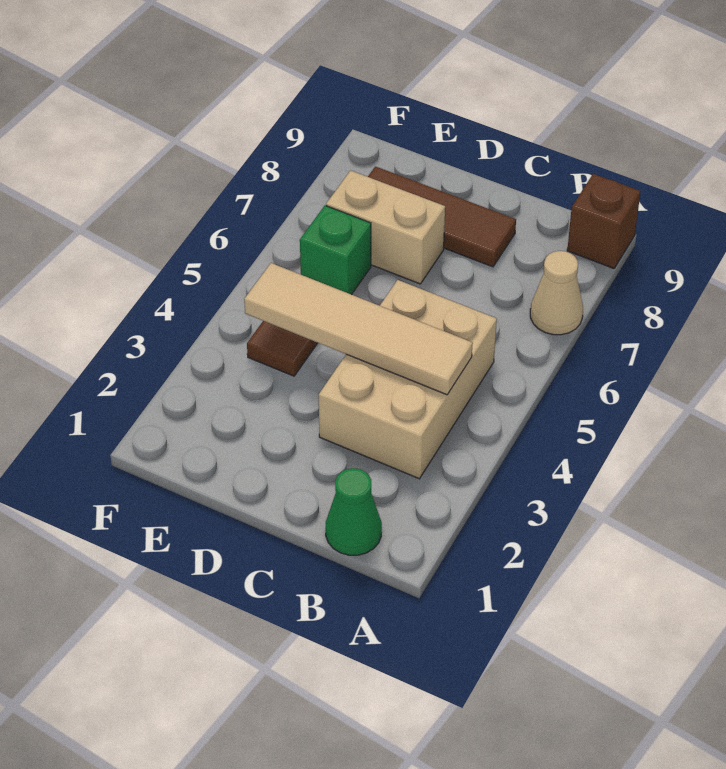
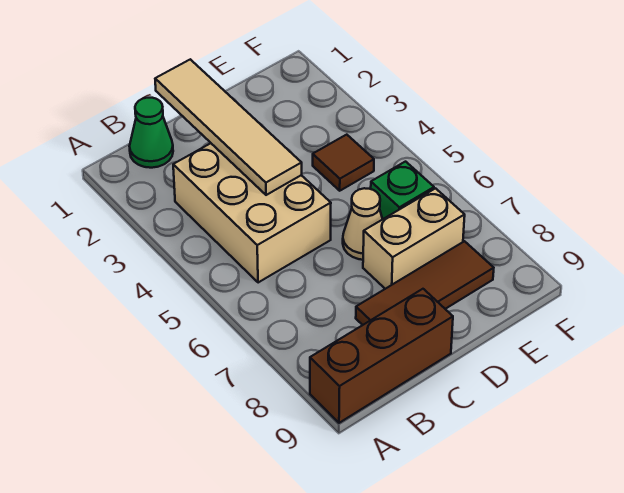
tan cone A7 level 1 -> tan cone D6 level 1
brown brick A9 level 1 -> brown brick A9:C9 level 1
tan tile B4:E4 level 2 -> tan tile C1:C4 level 2

